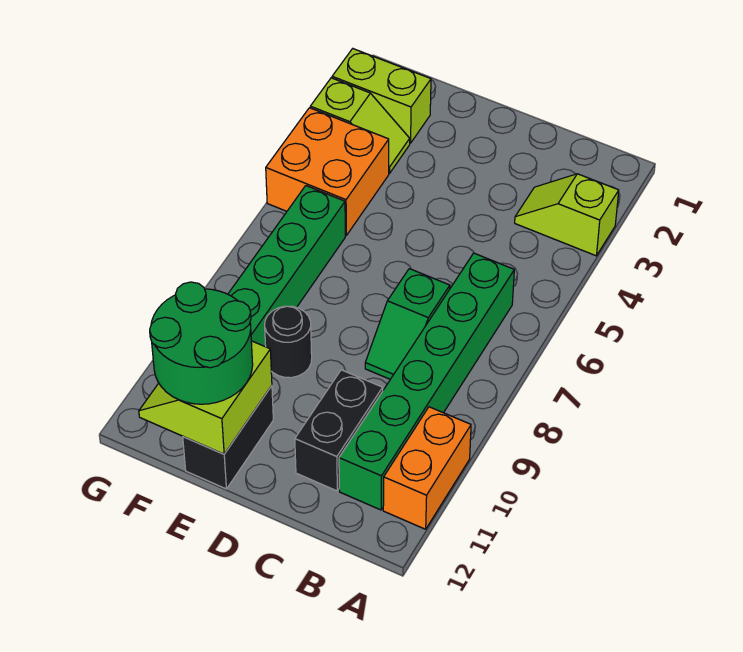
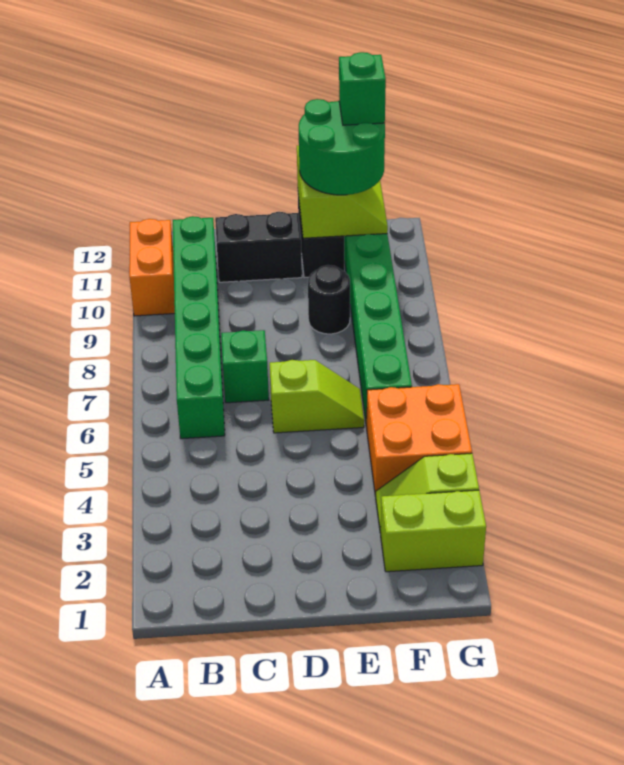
lime slope A3:B3 level 1 top A -> lime slope D6:E6 level 1 top D
black brick C10:C11 level 1 -> black brick C11:D11 level 1
none -> green brick F12 level 4

